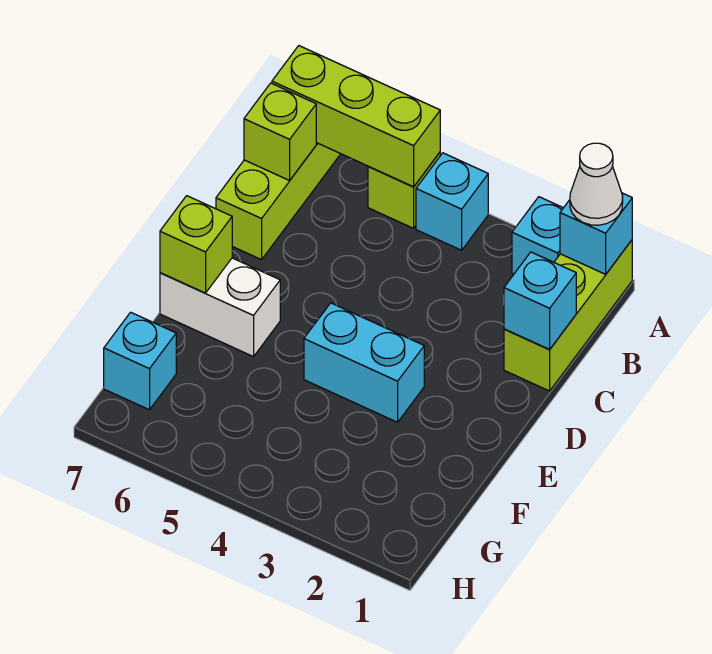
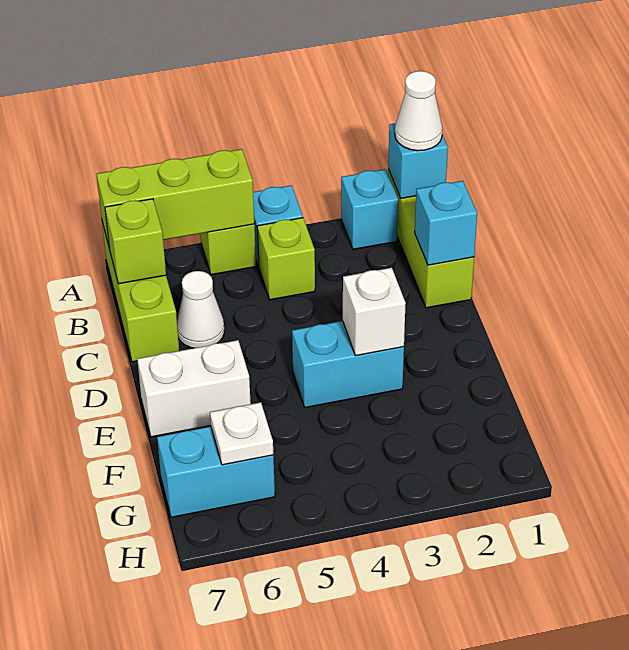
none -> white cone C6 level 1
none -> white brick E3 level 2
lime brick E7 level 2 -> lime brick B4 level 1
none -> white plate G6 level 2
cyan brick G7 level 1 -> cyan brick G6:G7 level 1

